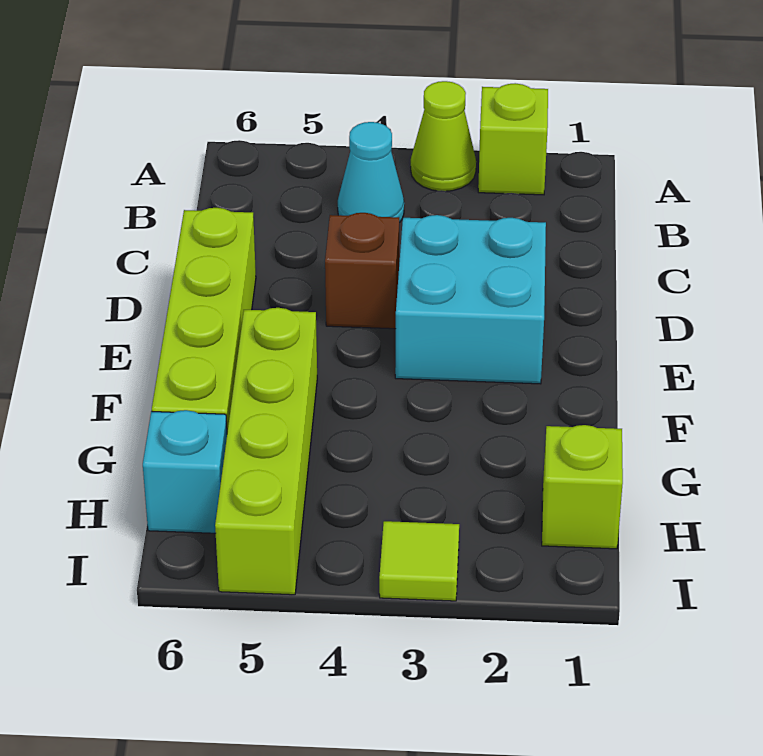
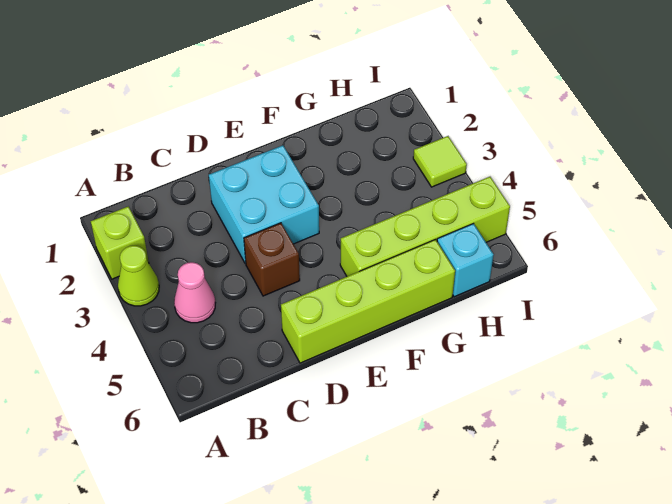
cyan cone B4 level 1 -> pink cone B4 level 1
lime brick H1 level 1 -> none

